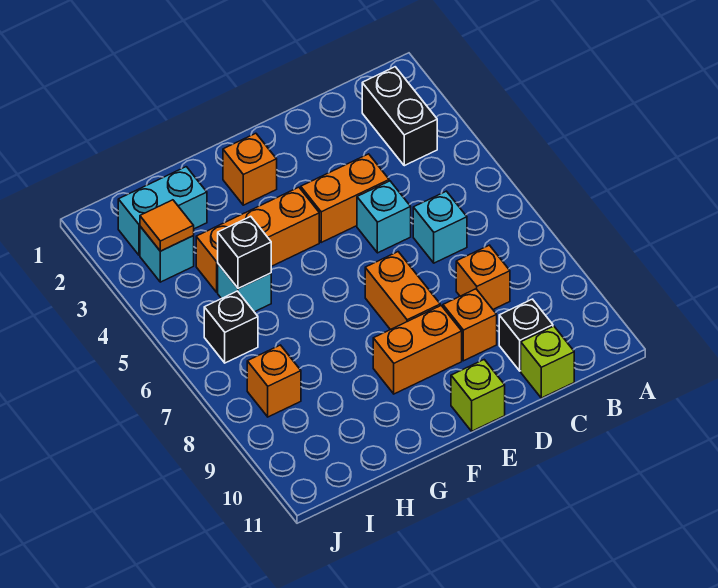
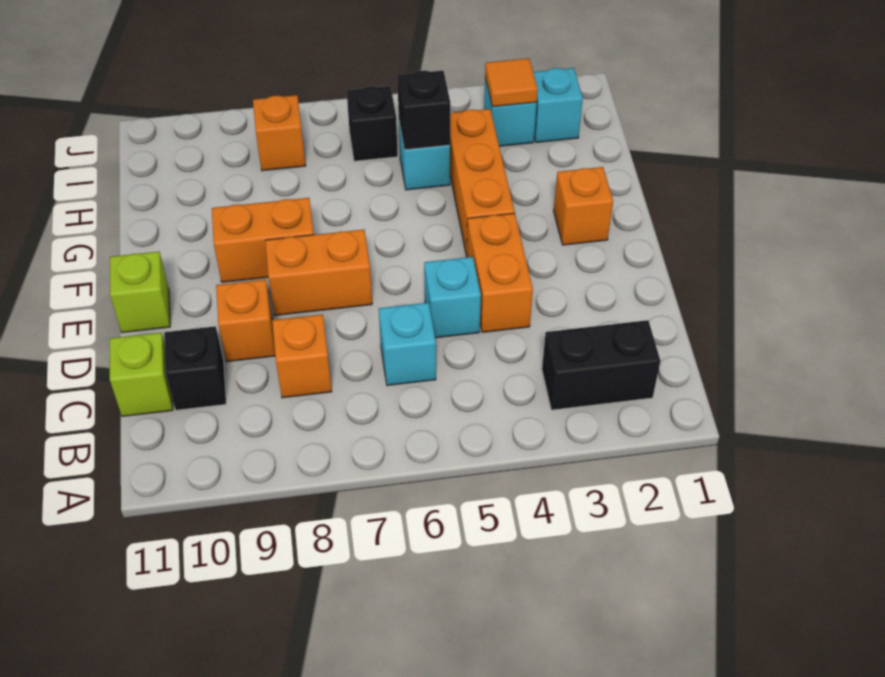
orange brick E9:F9 level 1 -> orange brick F8:F9 level 1
cyan brick H2:I2 level 1 -> cyan brick I2 level 1

